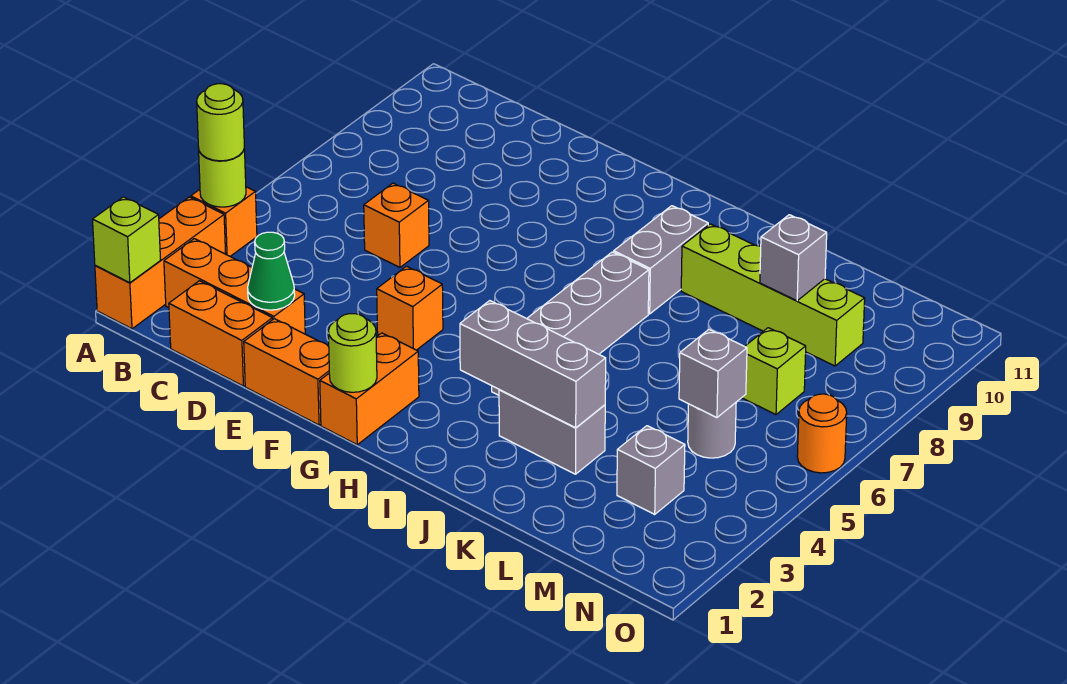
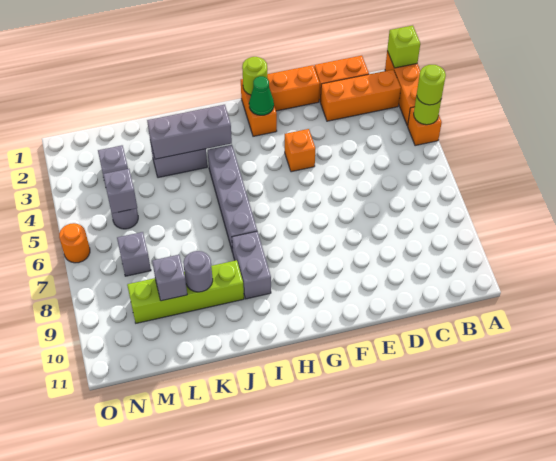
green cone D2 level 2 -> green cone G2 level 2
orange brick D6 level 1 -> none
none -> grey round brick K9 level 2
lime brick M7 level 1 -> grey brick M7 level 1

